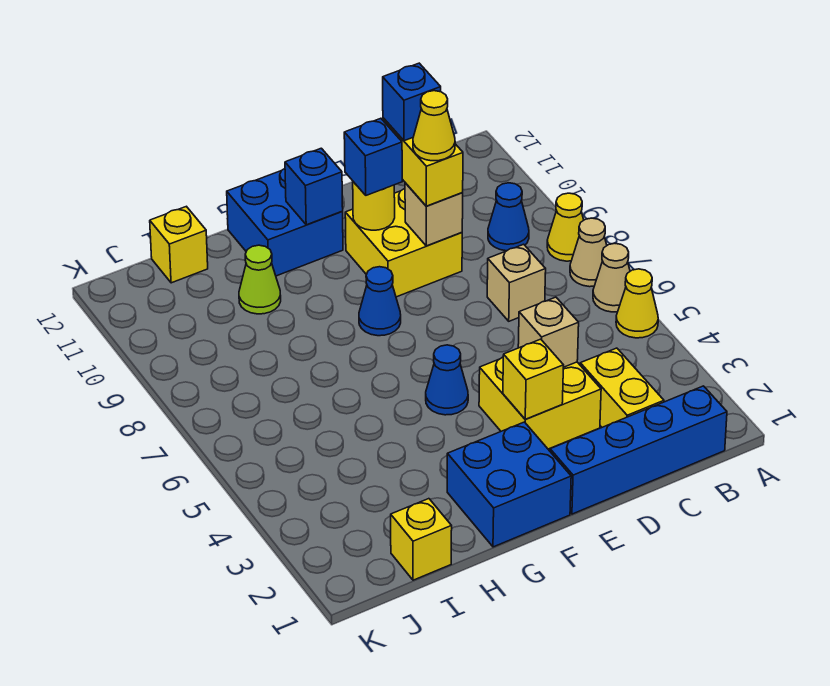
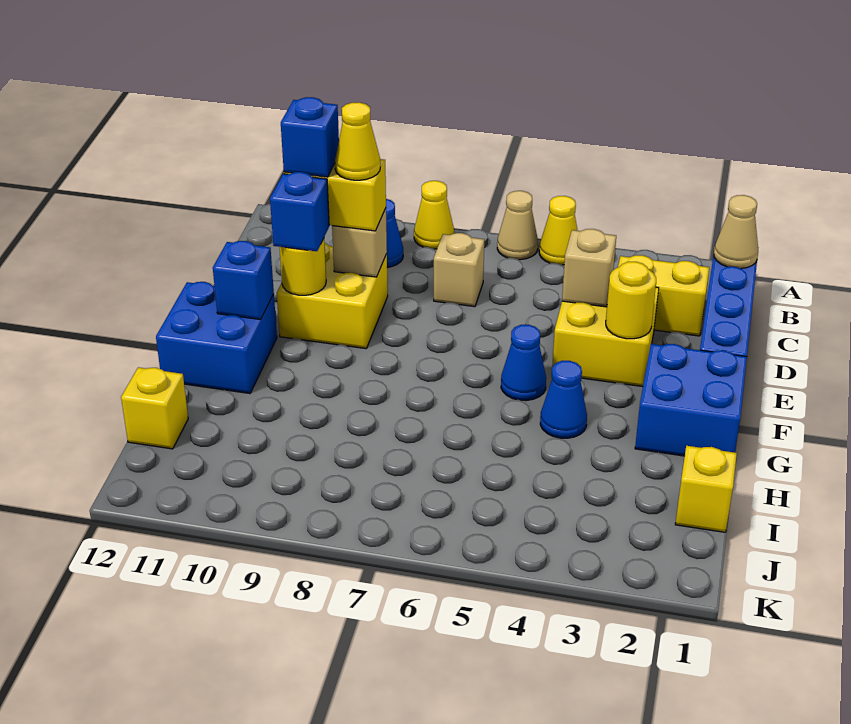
tan cone A7 level 1 -> tan cone B1 level 2
yellow brick E3 level 2 -> yellow round brick E3 level 2
blue cone F8 level 1 -> blue cone G4 level 1
lime cone H10 level 1 -> none

